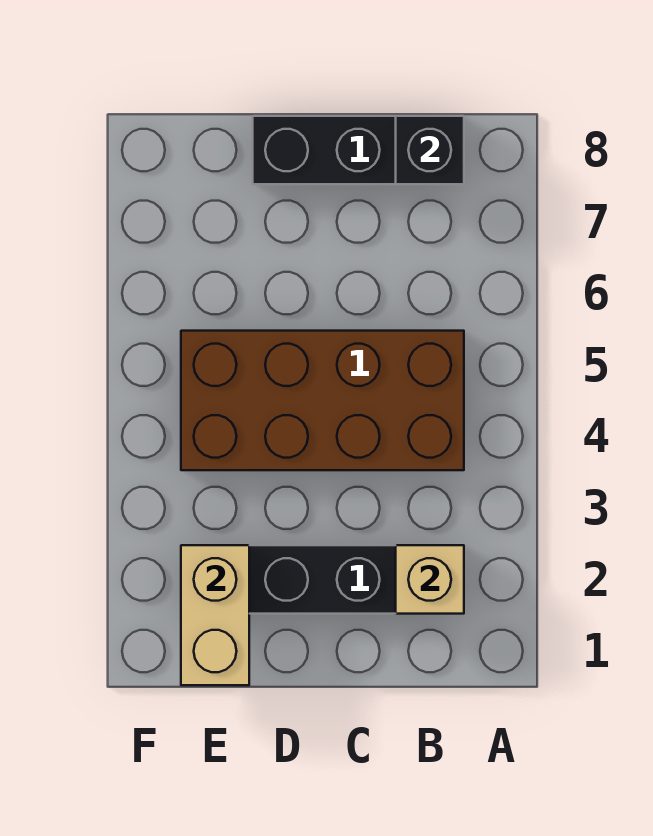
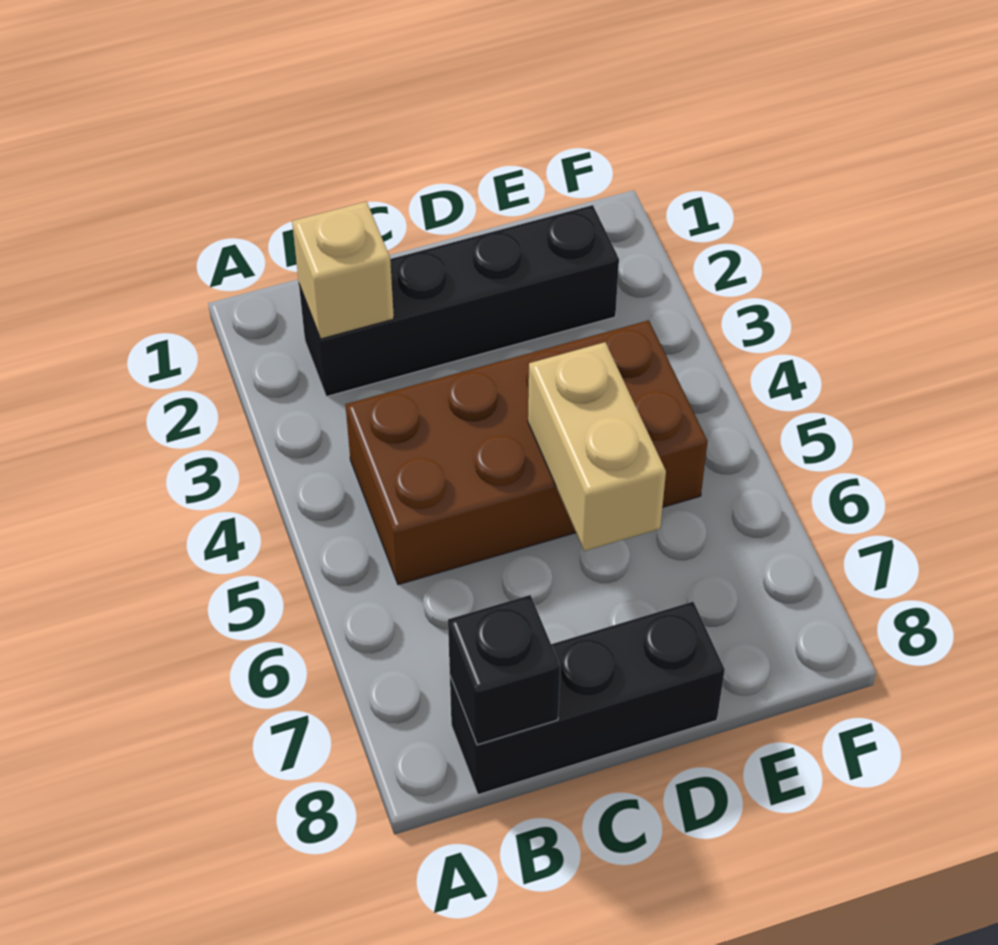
tan brick E1:E2 level 2 -> tan brick D5:D6 level 2

